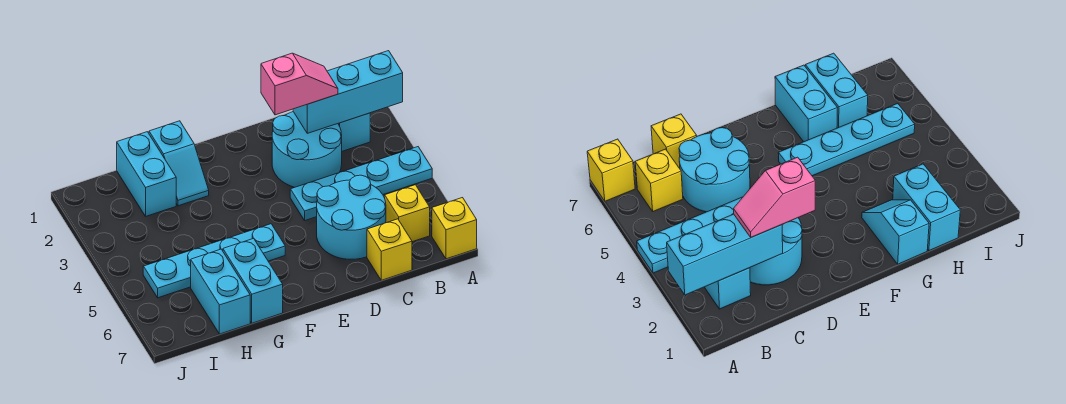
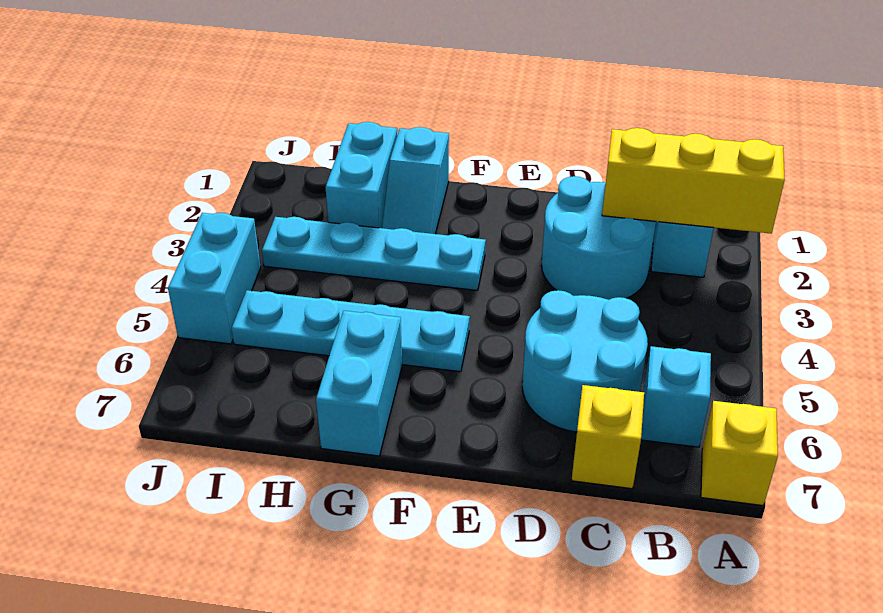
cyan brick A2:C2 level 2 -> yellow brick A2:C2 level 2
cyan plate A4:D4 level 1 -> cyan plate F3:I3 level 1
yellow brick B6 level 1 -> cyan brick B6 level 1
pink slope C2:D2 level 3 top D -> none
cyan brick H6:H7 level 1 -> cyan brick J4:J5 level 1

